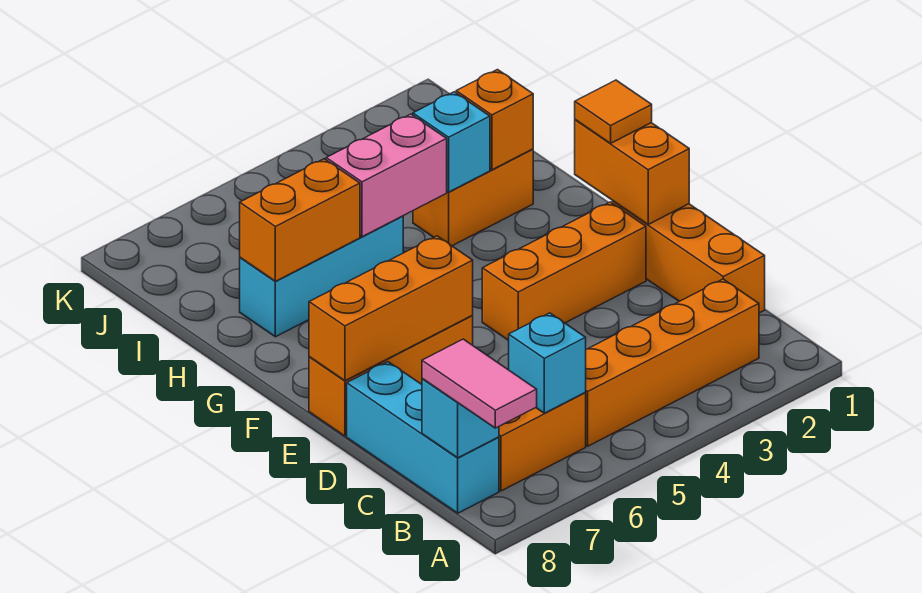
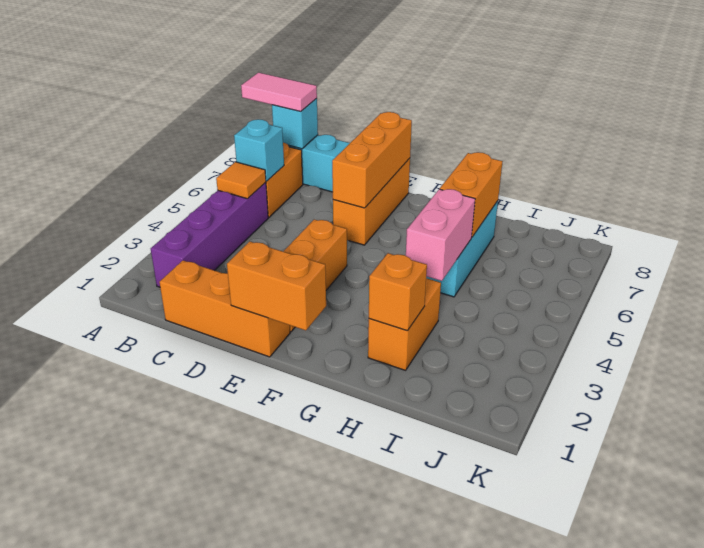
orange brick B2:B5 level 1 -> purple brick B2:B5 level 1
orange tile F1 level 3 -> orange tile B5 level 2
cyan brick H3 level 2 -> none

